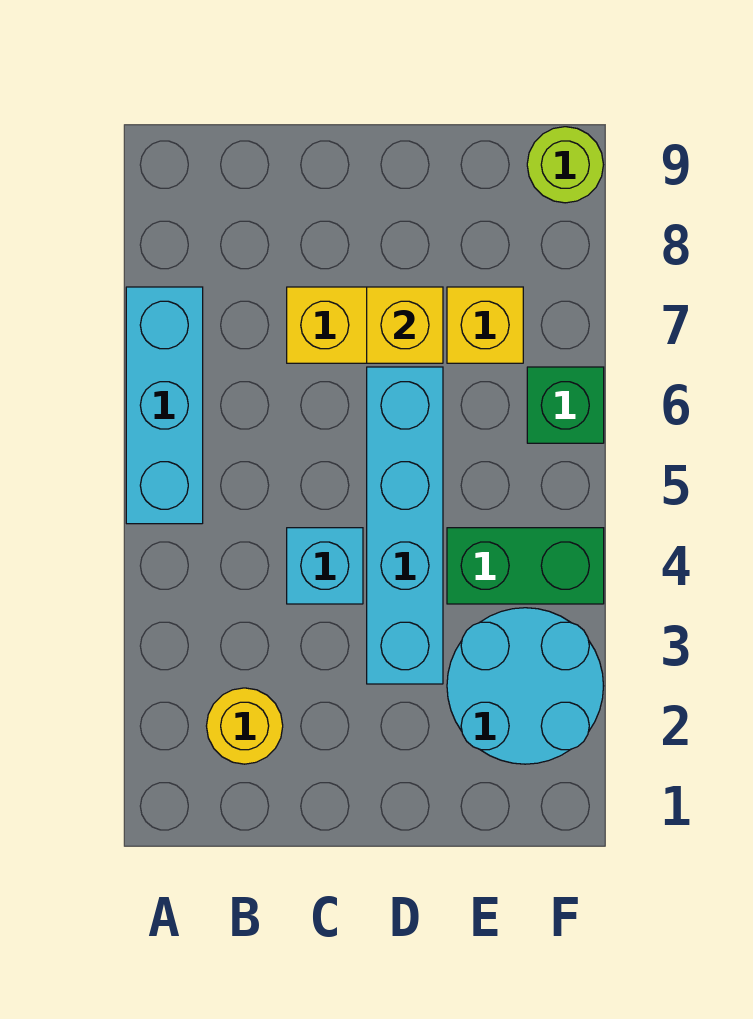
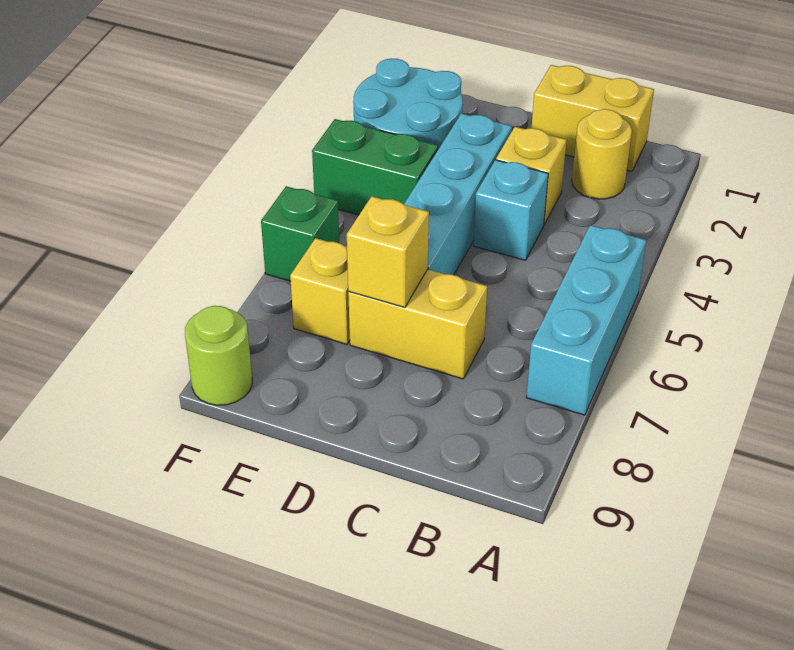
none -> yellow brick B1:C1 level 1
none -> yellow brick C3 level 1

